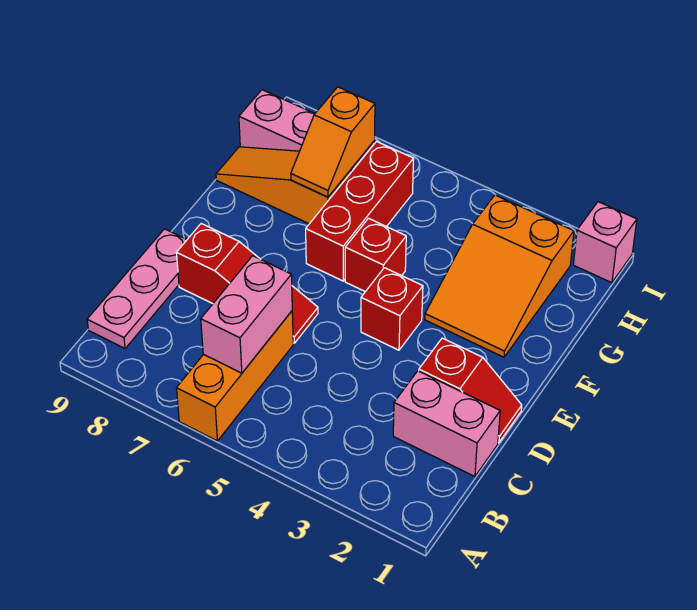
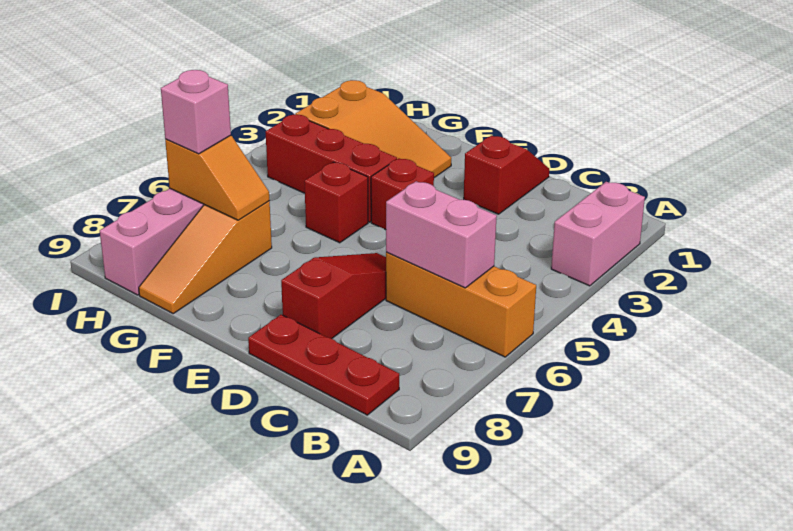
pink plate B9:D9 level 1 -> red plate B9:D9 level 1
pink brick C1:C2 level 1 -> pink brick A2:A3 level 1
red brick F6:H6 level 1 -> red brick F4:H4 level 1
pink brick I1 level 1 -> pink brick H7 level 3

